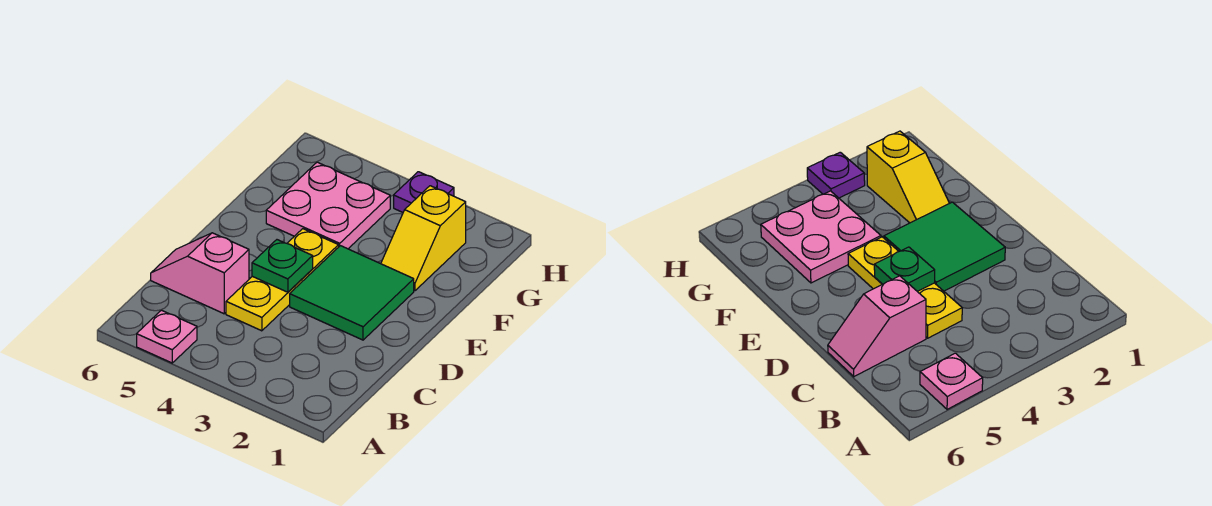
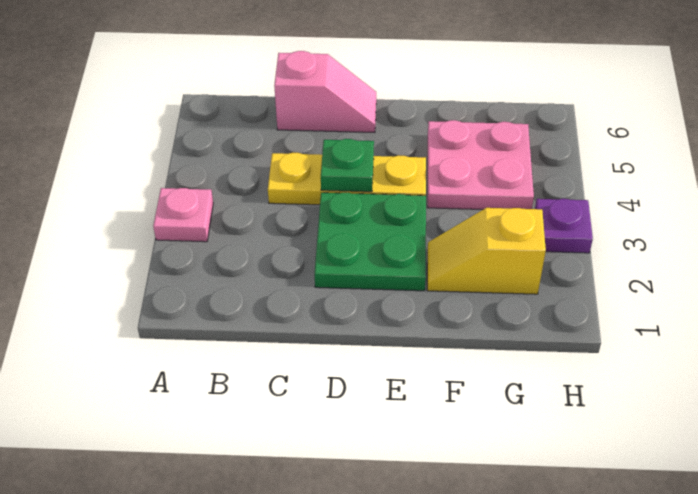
pink plate A5 level 1 -> pink plate A3 level 1
pink slope C5:C6 level 1 top 5 -> pink slope C6:D6 level 1 top C
green tile D2:E3 level 1 -> green plate D2:E3 level 1

